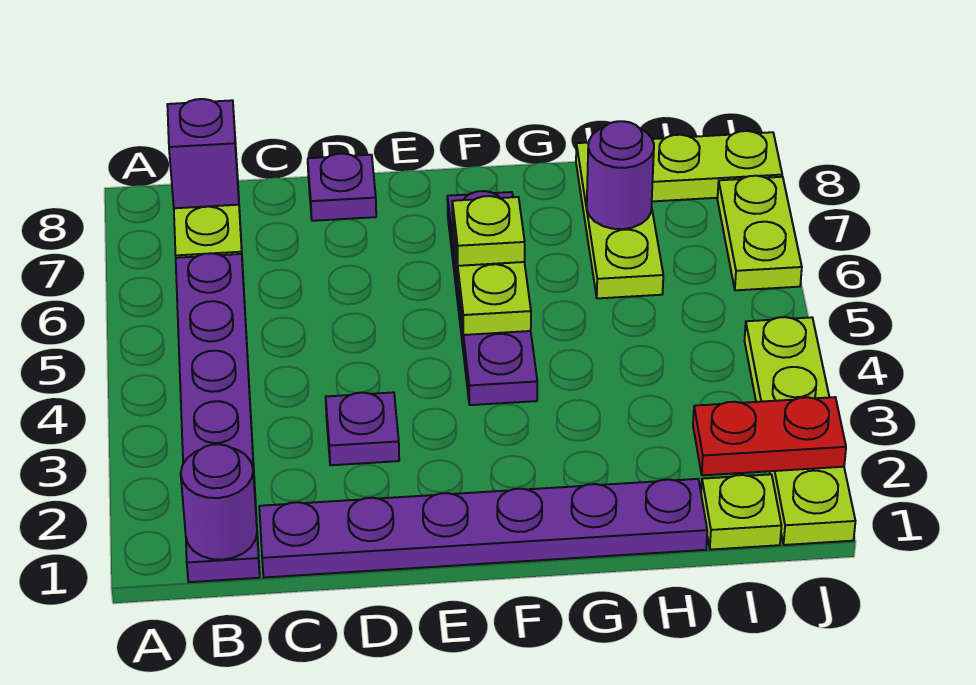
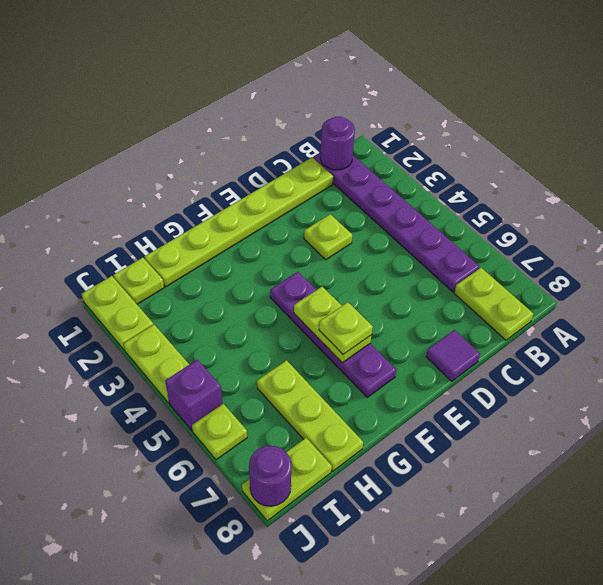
purple brick B8 level 2 -> purple brick J5 level 1
purple plate C1:H1 level 1 -> lime plate C1:H1 level 1
purple plate D3 level 1 -> lime plate D3 level 1
purple plate D8 level 1 -> purple tile D8 level 1
purple round brick H7 level 2 -> purple round brick J8 level 2
red plate I2:J2 level 2 -> none
lime plate J6:J7 level 1 -> lime plate J6 level 1

